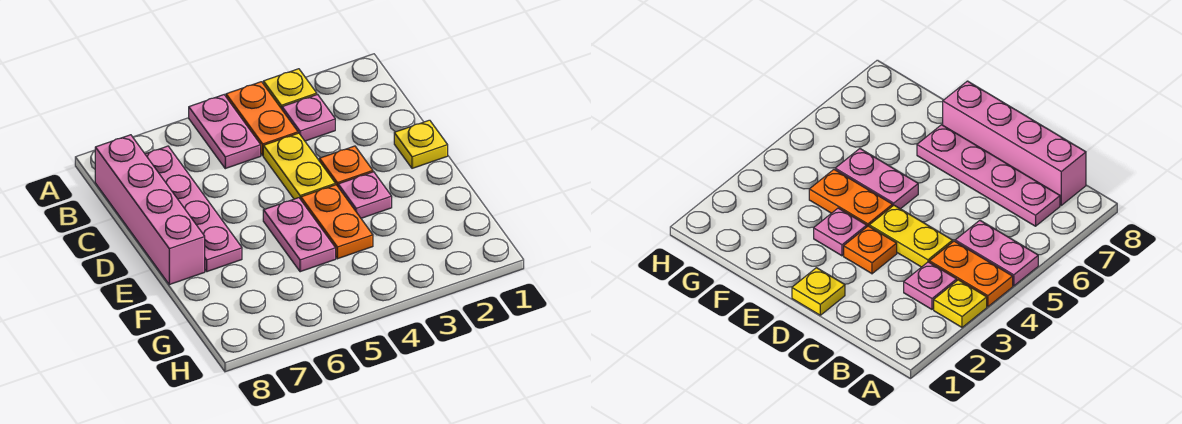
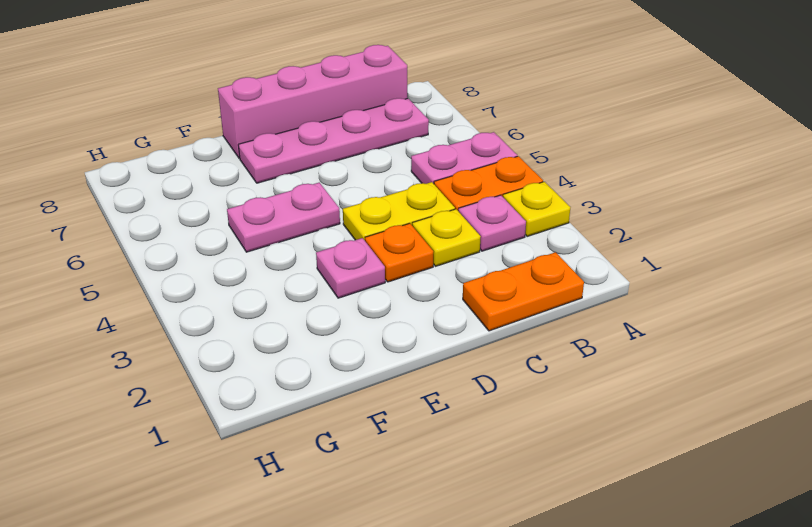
yellow plate D1 level 1 -> yellow plate C3 level 1
orange plate E4:F4 level 1 -> orange plate B1:C1 level 1

